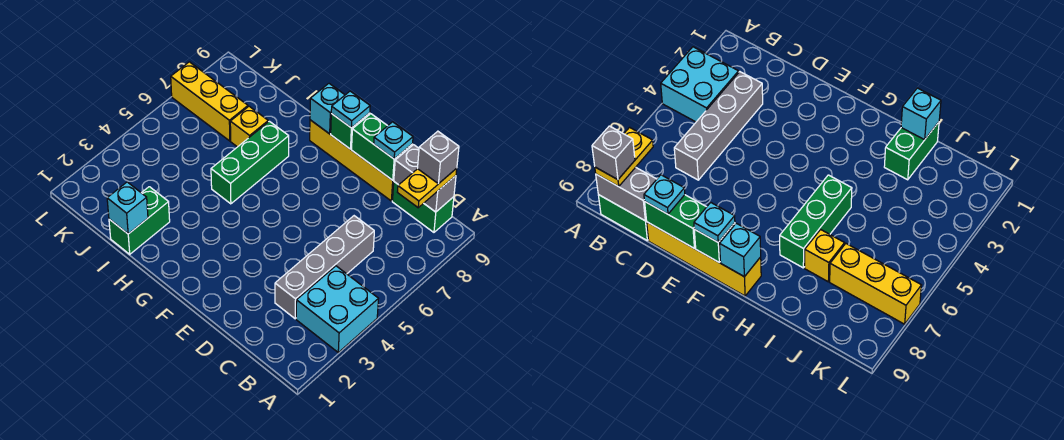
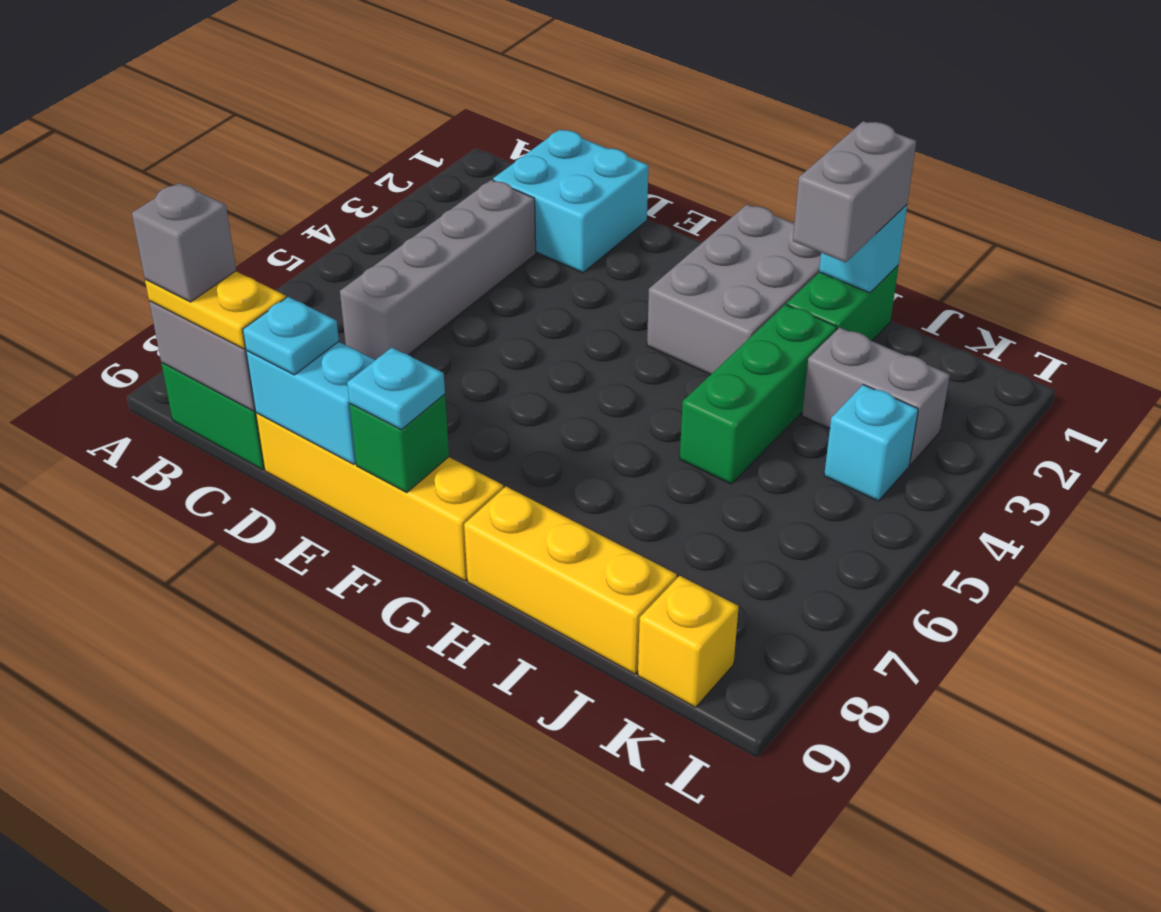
cyan brick A3:B4 level 1 -> cyan brick C1:D2 level 1
yellow plate B8:B9 level 3 -> yellow plate B9:C9 level 3
green brick D9:E9 level 2 -> cyan brick D9:E9 level 2
none -> grey brick G1:H3 level 1
cyan brick G9 level 2 -> cyan brick K4 level 1
green brick H5:H7 level 1 -> green brick I3:I5 level 1
none -> grey brick I1:I2 level 3
yellow brick I7 level 1 -> yellow brick K9 level 1
none -> grey brick J3:K3 level 1
yellow brick J7:L7 level 1 -> yellow brick H9:J9 level 1

